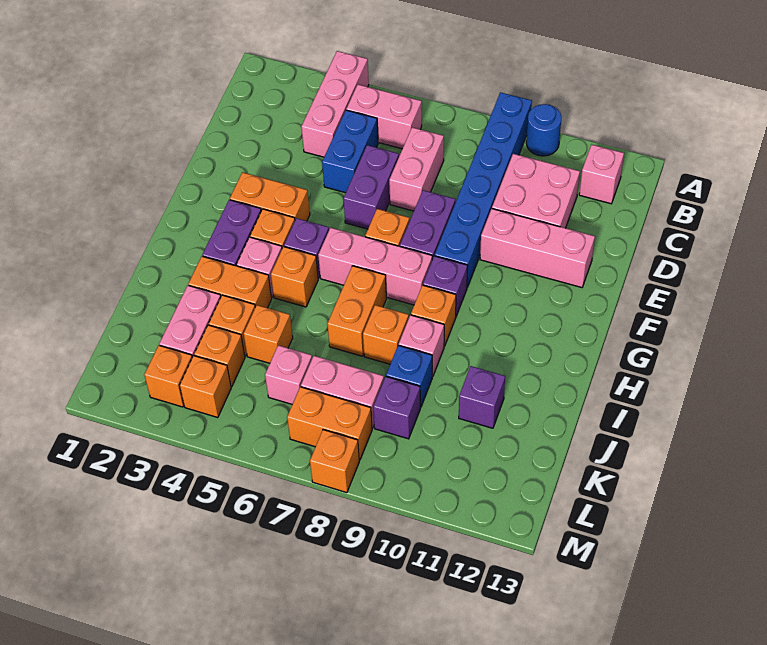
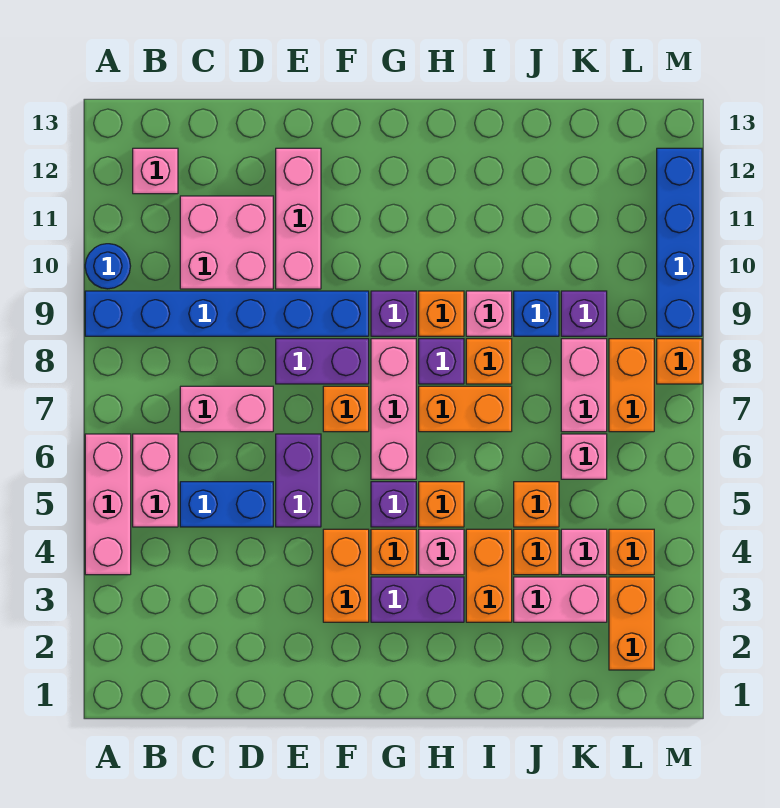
pink brick A4:C4 level 1 -> pink brick A4:A6 level 1
purple brick D6:E6 level 1 -> purple brick E5:E6 level 1
purple brick J11 level 1 -> purple brick H8 level 1
orange brick K4 level 1 -> pink brick K4 level 1
orange brick L3 level 1 -> orange brick L2:L3 level 1
none -> blue brick M9:M12 level 1

